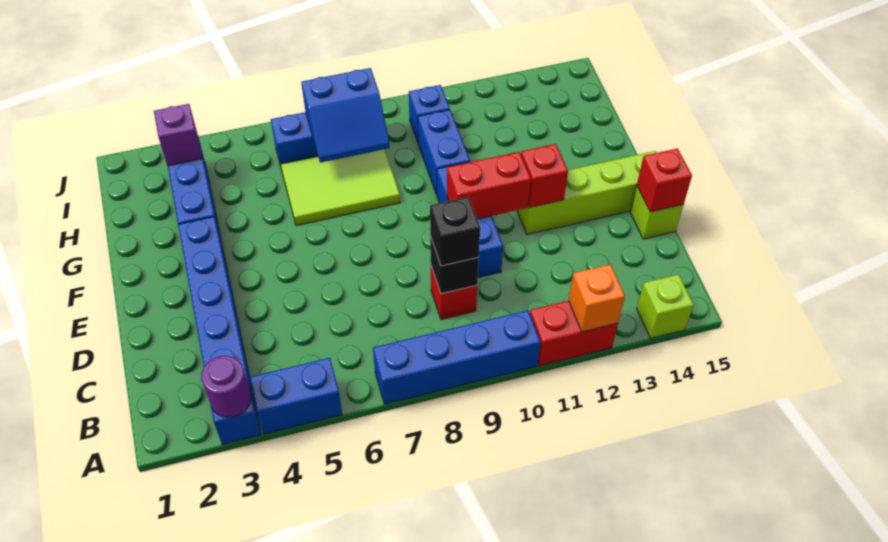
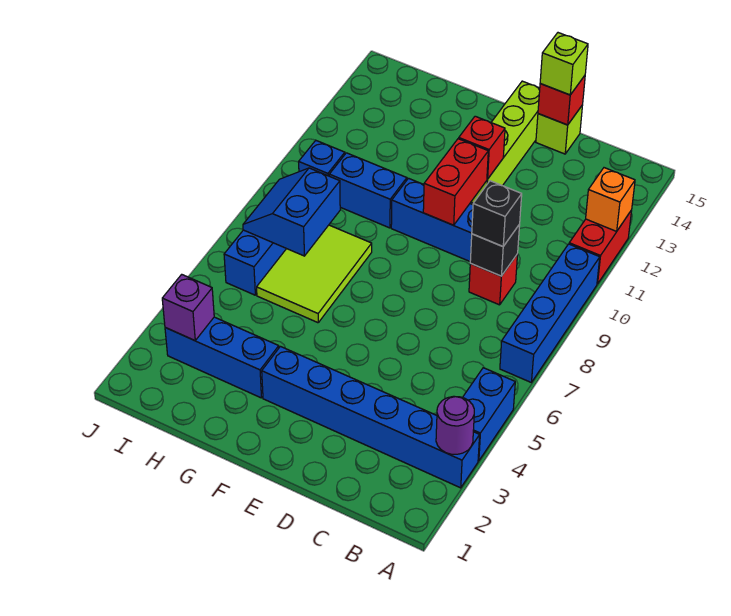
lime brick A14 level 1 -> lime brick D15 level 3
blue slope H7:I8 level 2 top I -> blue slope H7:I8 level 2 top H

